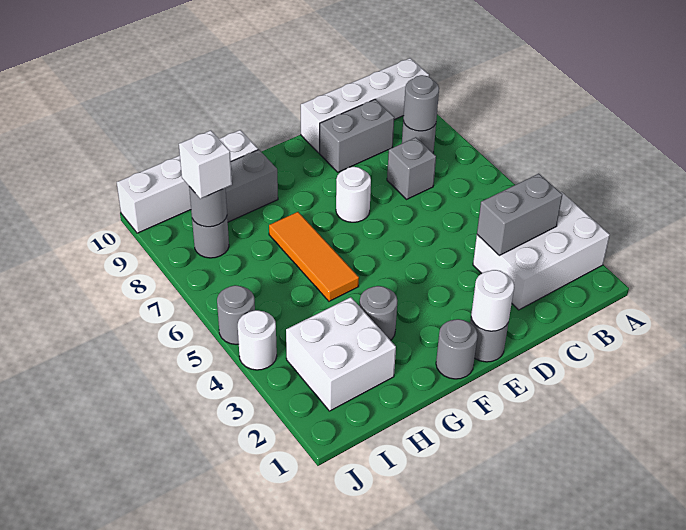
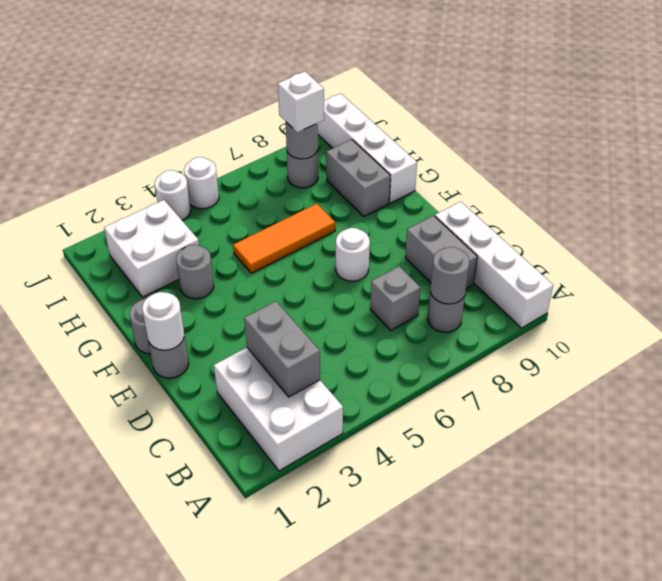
grey round brick J5 level 1 -> white round brick J5 level 1

